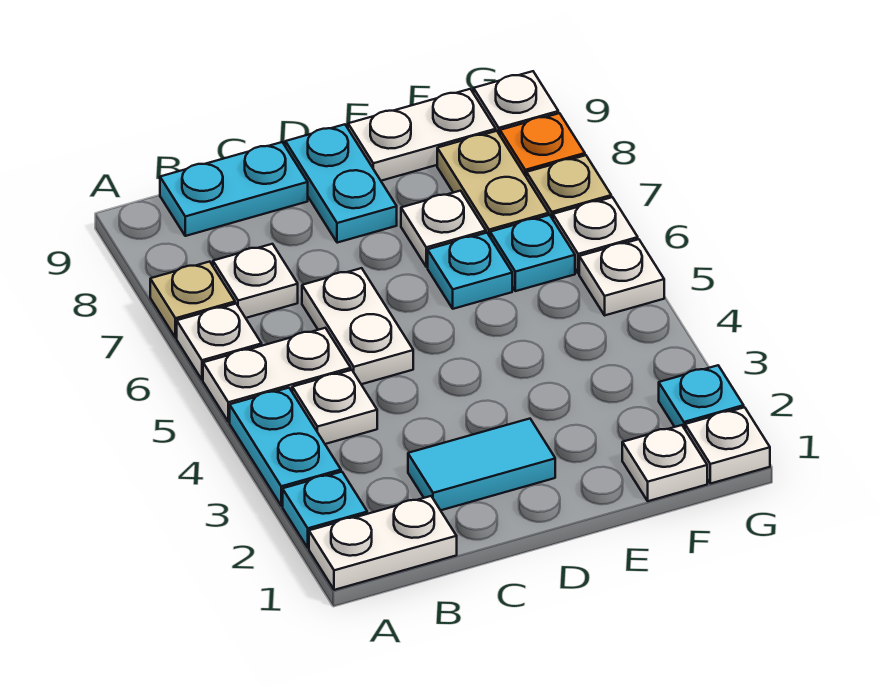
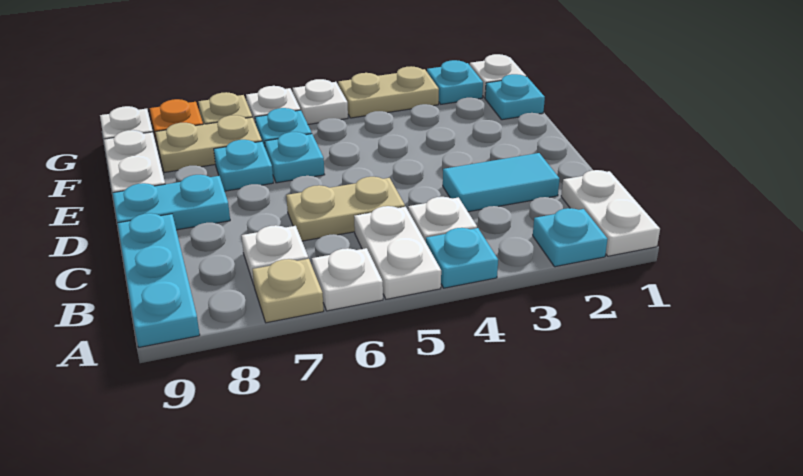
cyan plate A3:A4 level 1 -> cyan plate A4 level 1
cyan plate B9:C9 level 1 -> cyan plate A9:C9 level 1
cyan tile C2:D2 level 1 -> cyan tile C2:C3 level 1
white plate C5:C6 level 1 -> tan plate C5:C6 level 1
white plate E7 level 1 -> cyan plate E7 level 1
white plate F1 level 1 -> cyan plate F1 level 1
none -> tan plate G3:G4 level 1

